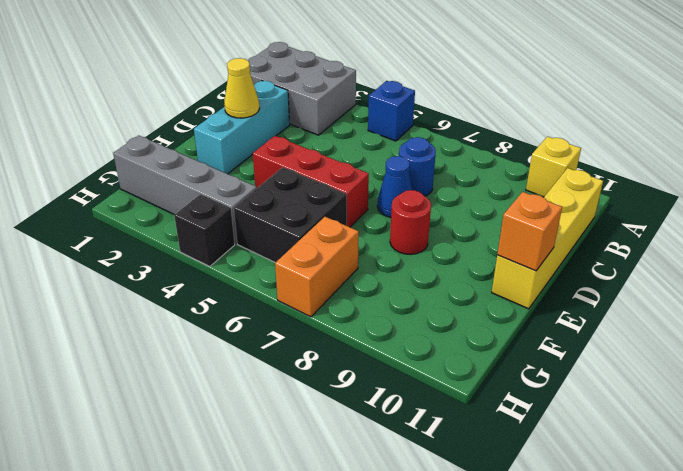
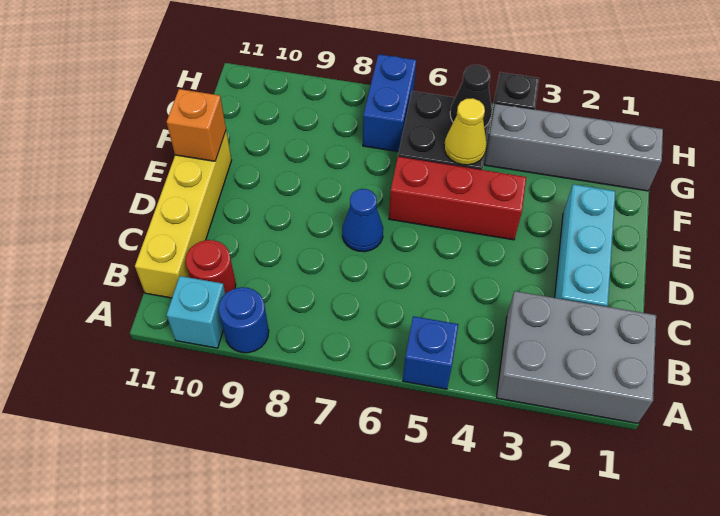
yellow brick A10 level 1 -> cyan brick A10 level 1
blue round brick C7 level 1 -> blue round brick A9 level 1
yellow cone D2 level 2 -> yellow cone F5 level 2
red round brick E8 level 1 -> red round brick B10 level 1
none -> black cone G5 level 2
orange brick G7:H7 level 1 -> blue brick G7:H7 level 1

